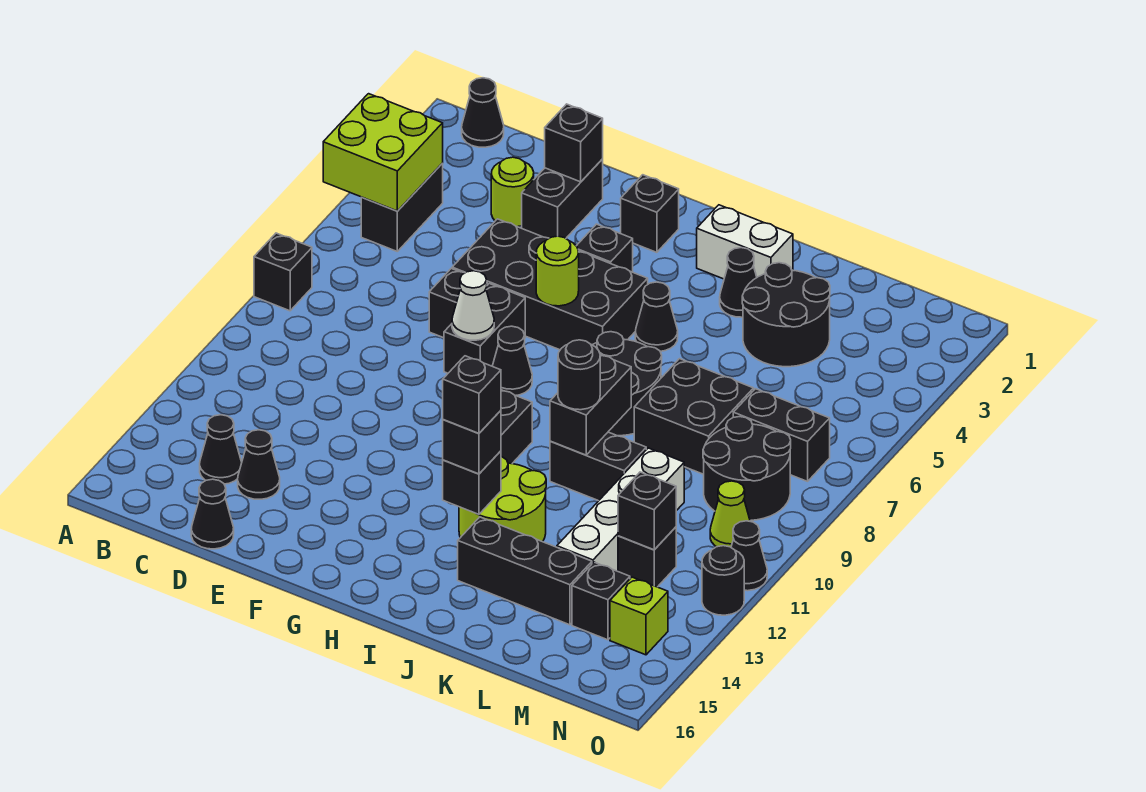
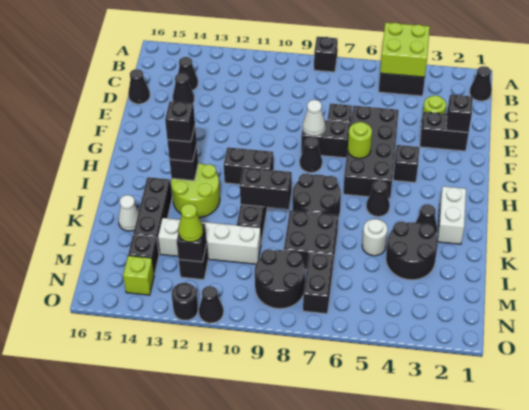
black brick G2 level 1 -> none
black round brick J10 level 3 -> none
none -> white round brick K5 level 1
none -> white cone K15 level 1
lime cone N10 level 1 -> lime cone M12 level 3

